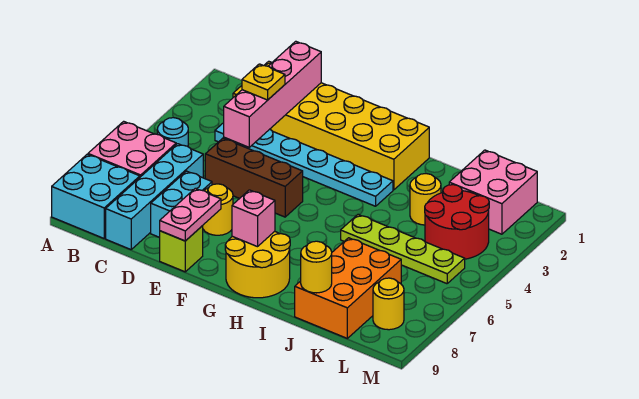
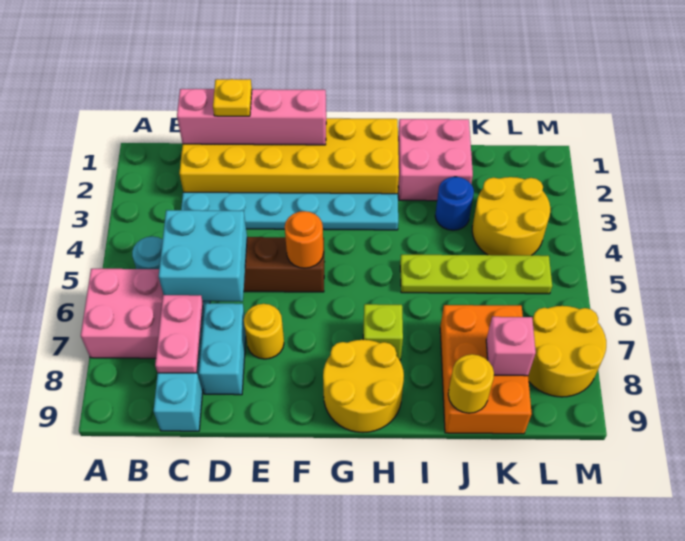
cyan brick A8:B9 level 1 -> cyan brick C5:D6 level 2
pink brick D1:D4 level 2 -> pink brick C1:F1 level 2
yellow plate D3 level 3 -> yellow plate D1 level 3
pink plate E8:E9 level 2 -> pink plate C7:C8 level 2
lime brick E9 level 1 -> lime brick H7 level 1
none -> orange round brick F5 level 2
pink brick G8 level 2 -> pink brick K8 level 2
yellow round brick J3 level 1 -> blue round brick J3 level 1
pink brick K1:L2 level 1 -> pink brick I1:J2 level 1
red round brick K3:L4 level 1 -> yellow round brick K3:L4 level 1
yellow round brick L8 level 1 -> yellow round brick L7:M8 level 1

